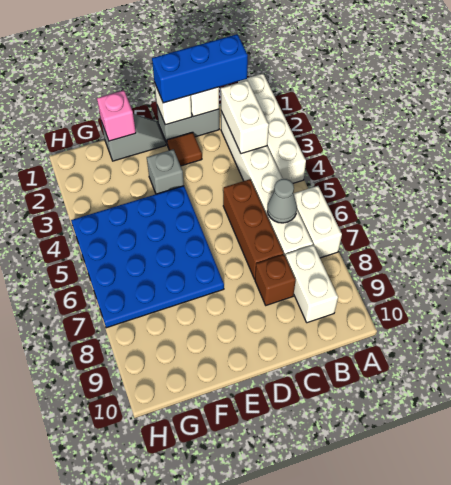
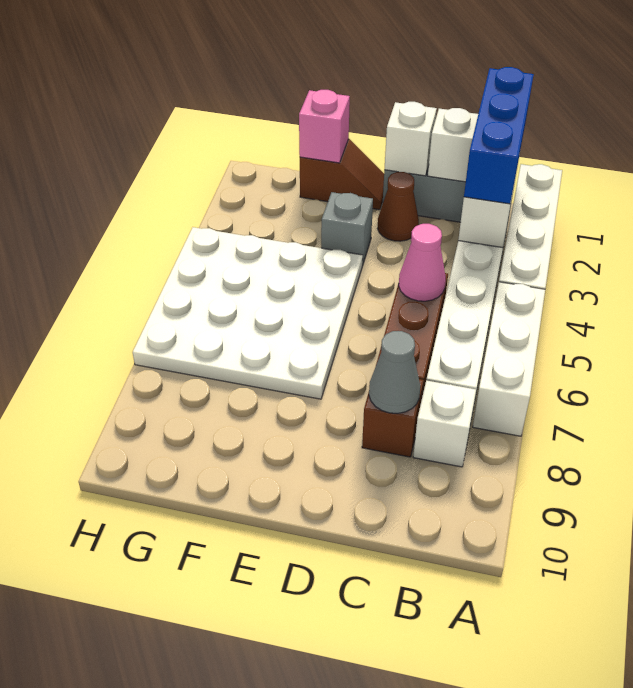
white brick A6:A7 level 1 -> white brick A5:A7 level 1
blue brick B1:D1 level 3 -> blue brick B1:B3 level 3
grey cone B6 level 2 -> grey cone C8 level 2
white brick B8:B9 level 1 -> white brick B8 level 1
none -> pink cone C5 level 2
brown tile D2 level 1 -> brown cone D2 level 1
grey slope E1:F1 level 1 top F -> brown slope E1:F1 level 1 top F
blue plate E4:H7 level 1 -> white plate E4:H7 level 1

